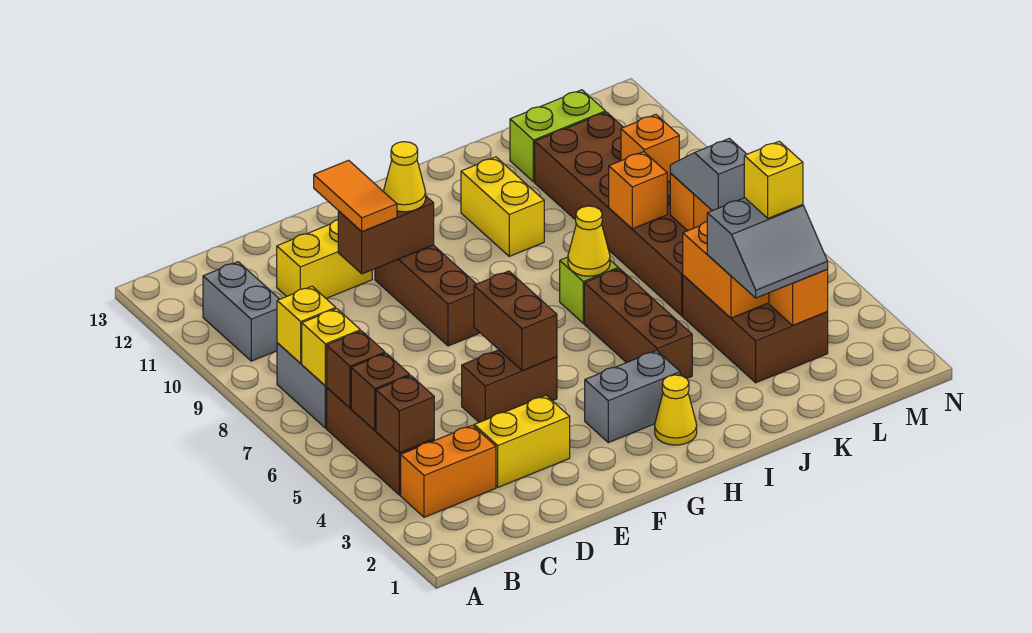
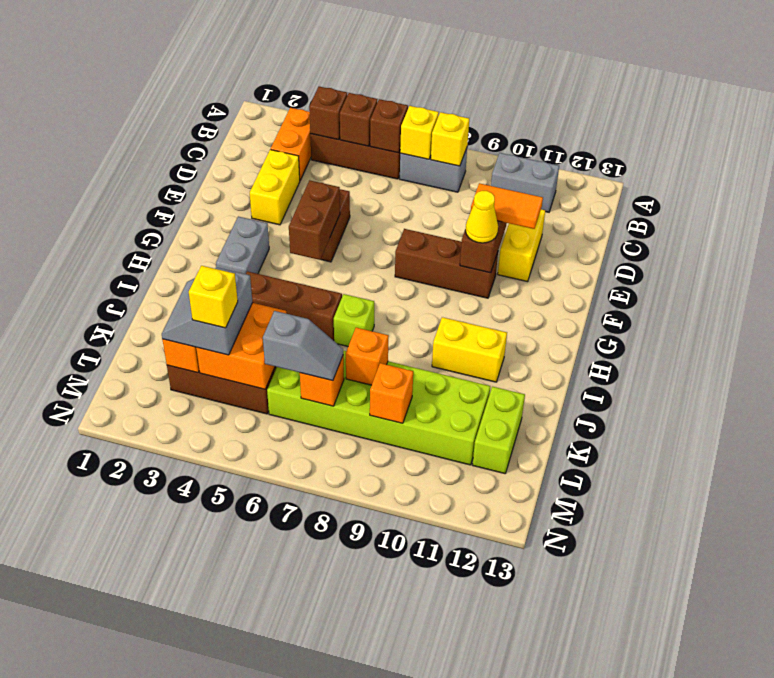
brown brick F5:F6 level 2 -> brown brick F5:G5 level 2
yellow cone H2 level 1 -> none
yellow cone I7 level 2 -> none
brown brick K6:L11 level 1 -> lime brick K6:L11 level 1

